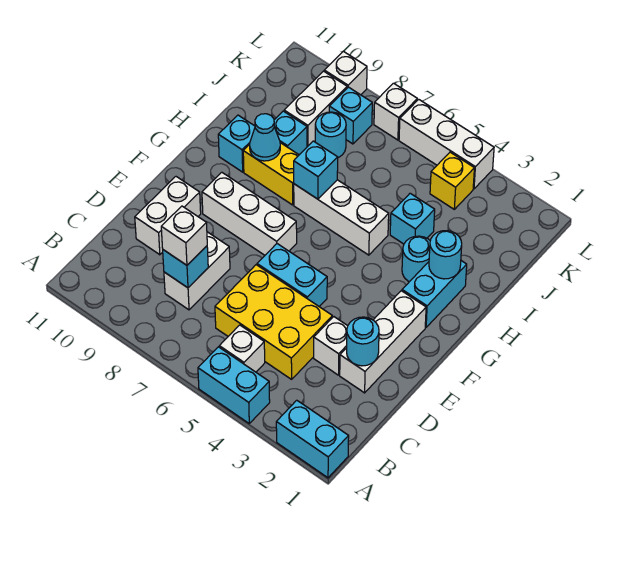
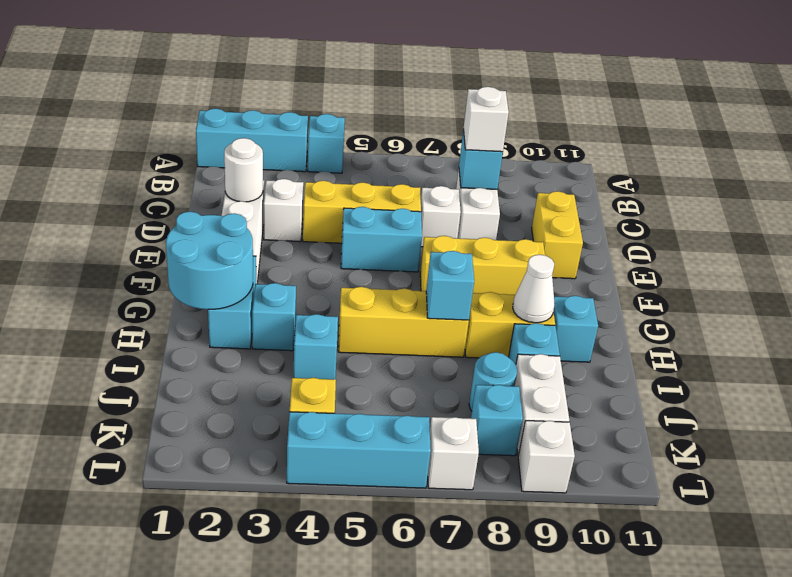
cyan brick A1:A2 level 1 -> cyan brick A1:A3 level 1
cyan brick A4:A5 level 1 -> cyan brick A4 level 1
white brick B5 level 1 -> white brick D7 level 1
yellow brick C4:D6 level 1 -> yellow brick D4:D6 level 1
cyan round brick D2 level 2 -> white round brick D2 level 2
white brick D10:E10 level 1 -> yellow brick D10:E10 level 1
white brick F7:F9 level 1 -> yellow brick F7:F9 level 1
cyan round brick H2 level 2 -> cyan round brick G1:H2 level 2
cyan round brick H3 level 1 -> cyan brick H3 level 1
white brick H5:H7 level 1 -> yellow brick H5:H7 level 1
cyan cone H9 level 2 -> white cone H9 level 2
white brick L4:L6 level 1 -> cyan brick L4:L6 level 1

